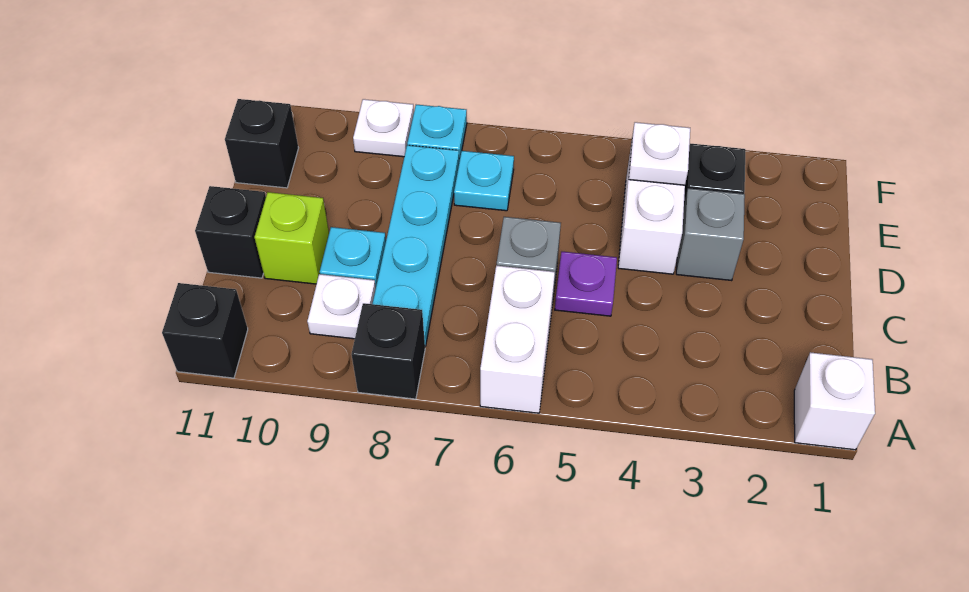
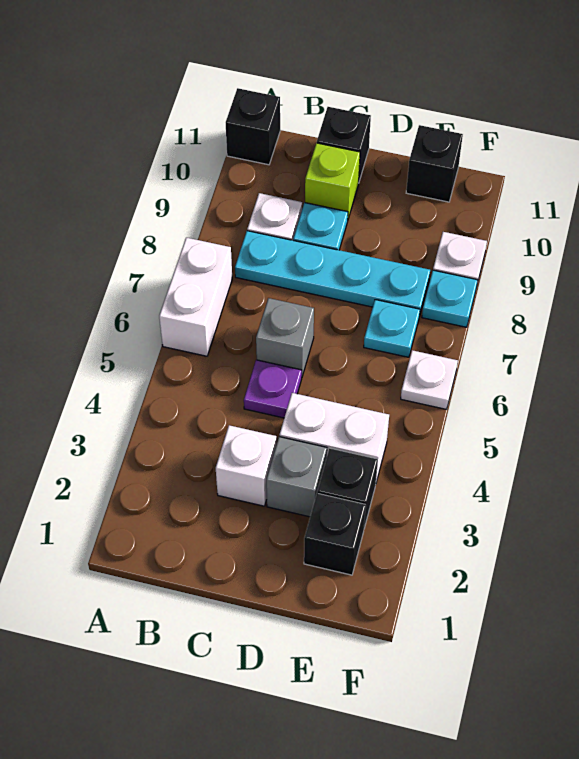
white brick A1 level 1 -> white brick C3 level 1
white brick A6:B6 level 1 -> white brick A6:A7 level 1
black brick A8 level 1 -> black brick E2 level 1
white plate E4 level 2 -> white plate F6 level 1

